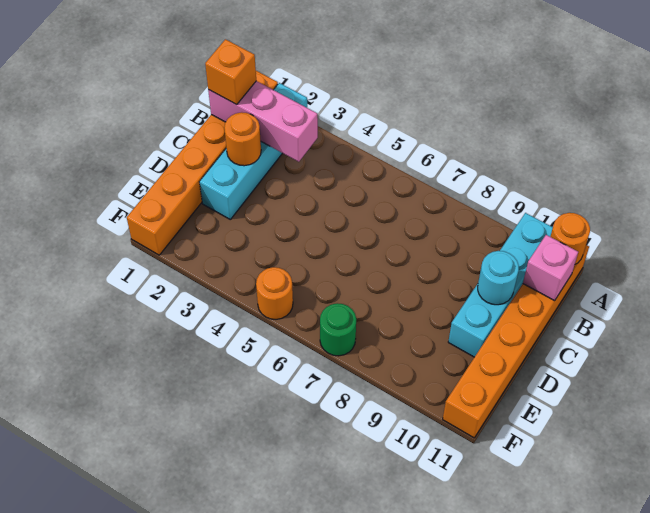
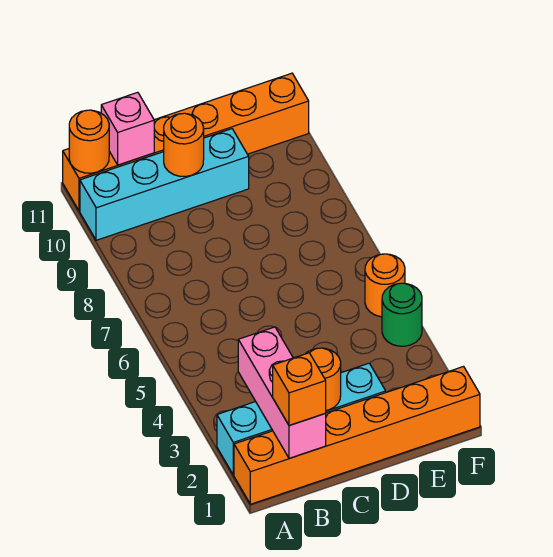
cyan round brick C10 level 2 -> orange round brick C10 level 2
green round brick F7 level 1 -> green round brick F4 level 1

